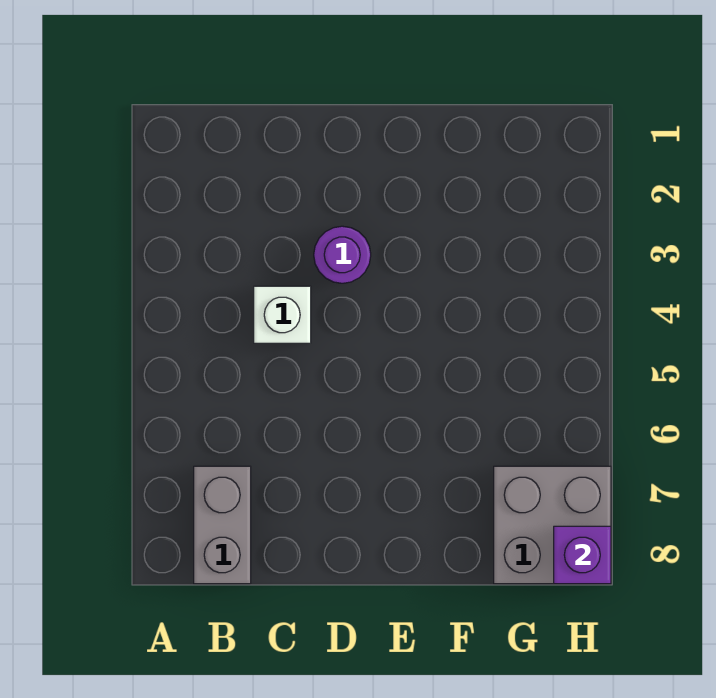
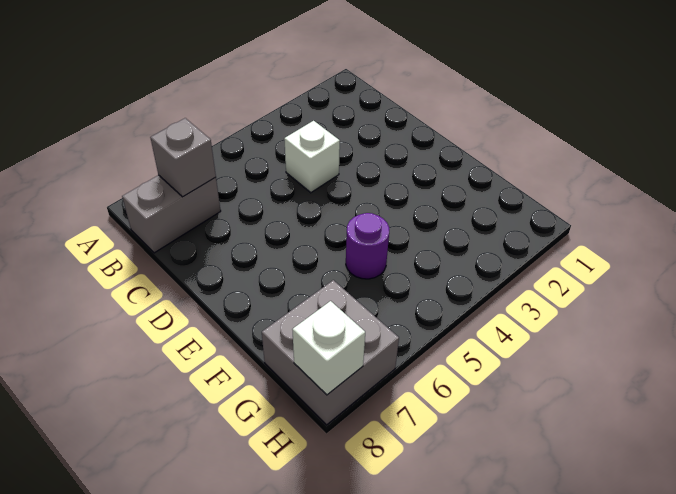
none -> grey brick B7 level 2
purple round brick D3 level 1 -> purple round brick F5 level 1
purple brick H8 level 2 -> white brick H8 level 2

